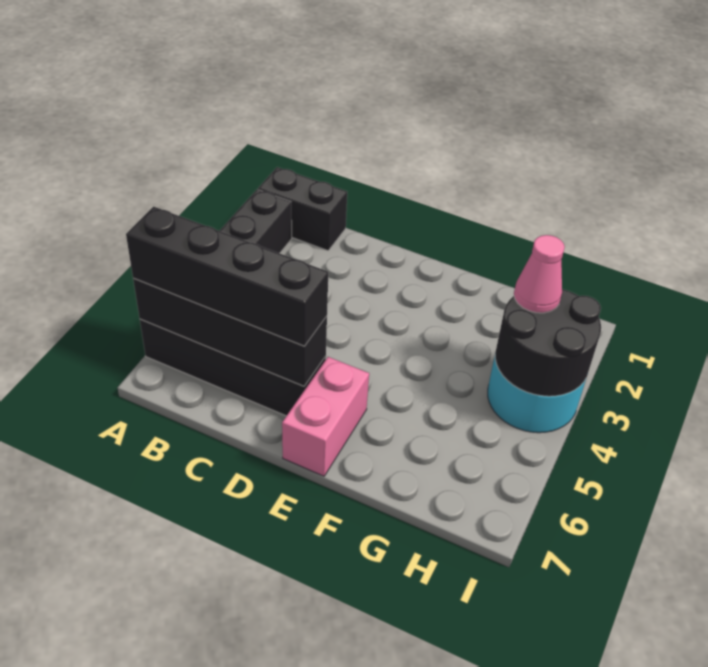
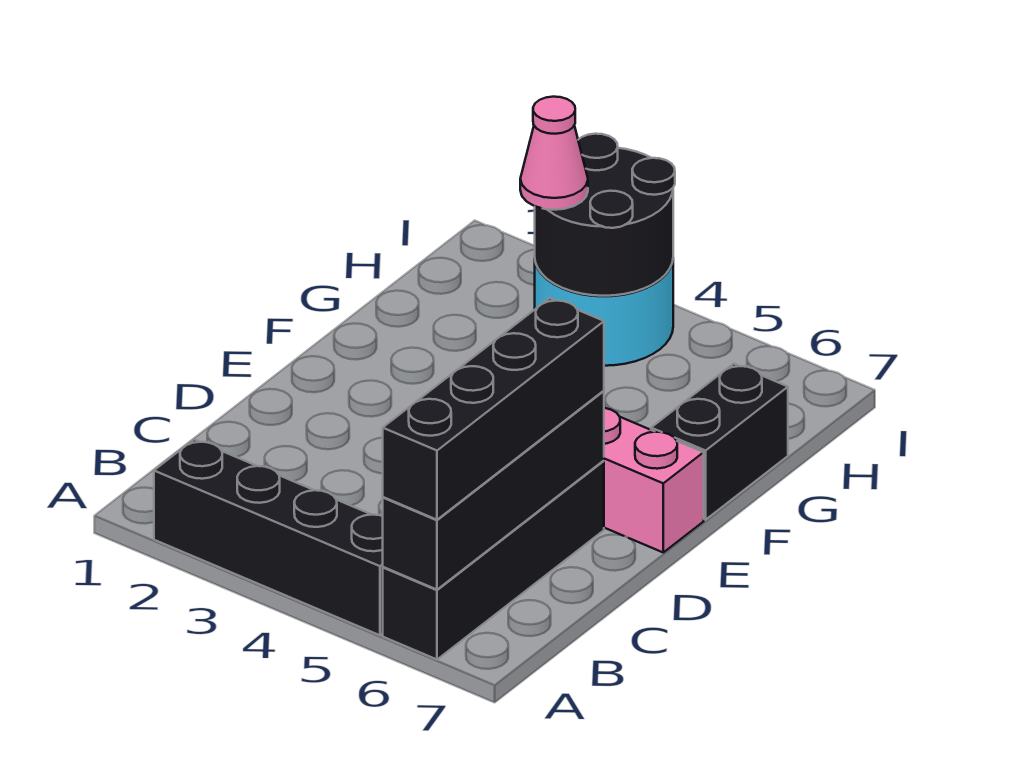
black brick A1:B1 level 1 -> black brick F7:G7 level 1

